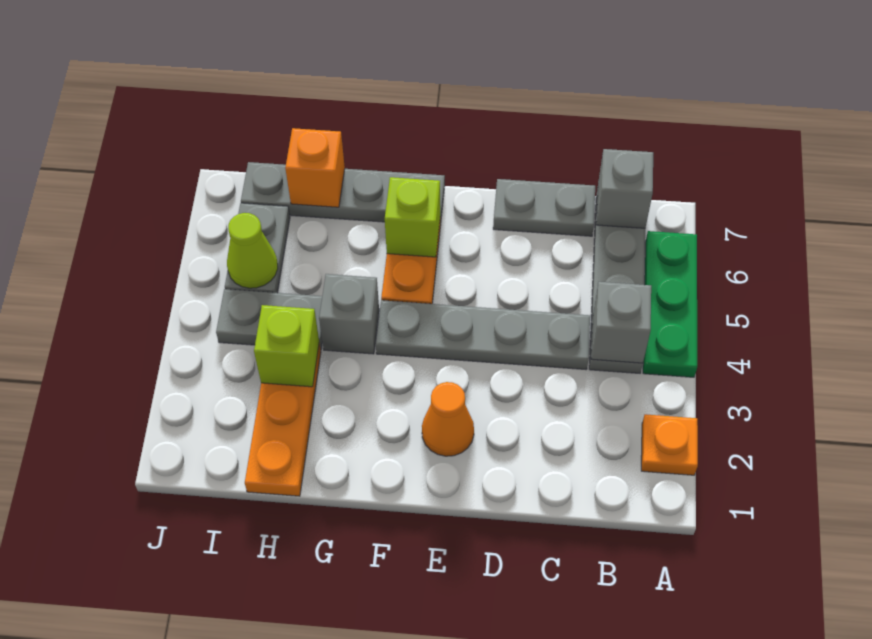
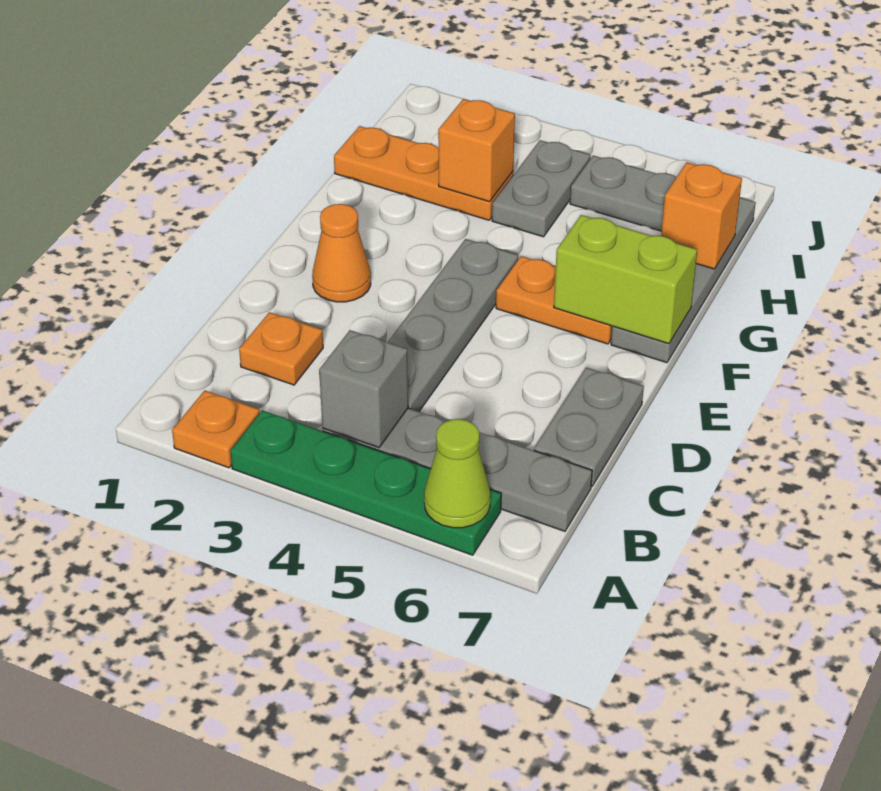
green plate A4:A6 level 1 -> green plate A3:A6 level 1
grey brick B7 level 2 -> none
none -> orange plate C2 level 1
lime brick F6 level 2 -> lime brick F6:F7 level 2
grey brick G4 level 1 -> none
lime brick H3 level 2 -> orange brick H3 level 2
lime cone I5 level 2 -> lime cone A6 level 2

